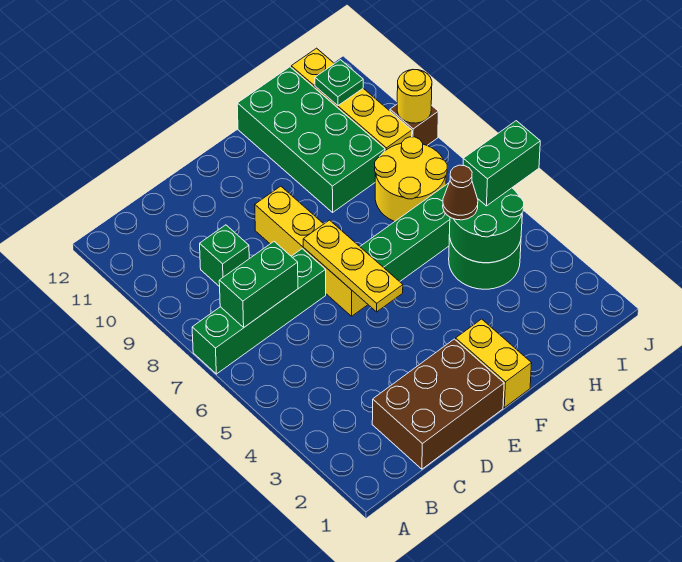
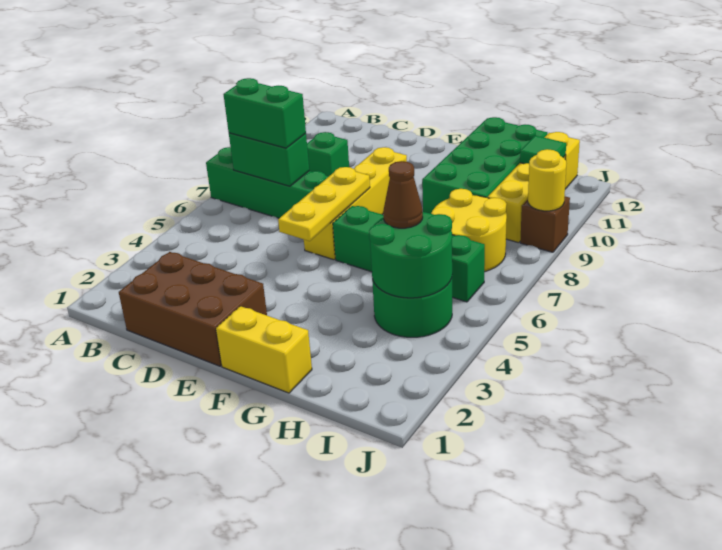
yellow brick F1:F2 level 1 -> yellow brick F1:G1 level 1
green brick I5:J5 level 3 -> green brick B7:C7 level 3
green plate I11 level 2 -> green tile I11 level 2

